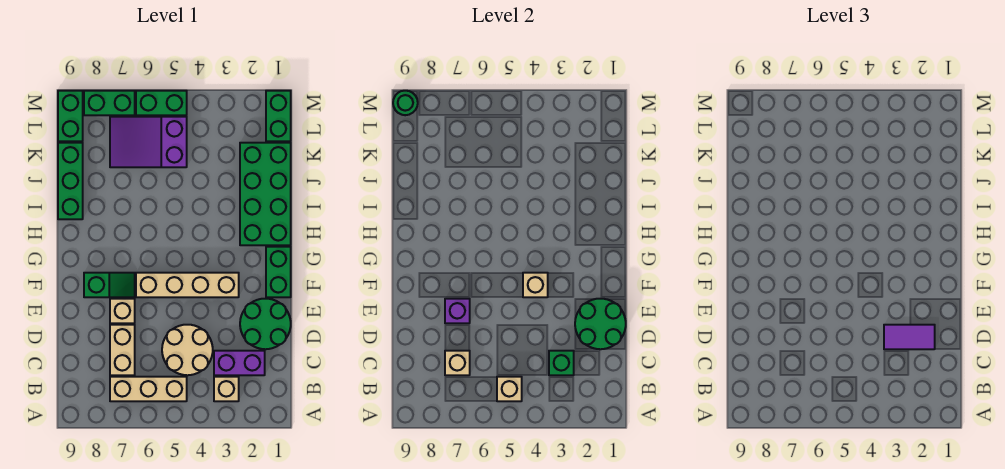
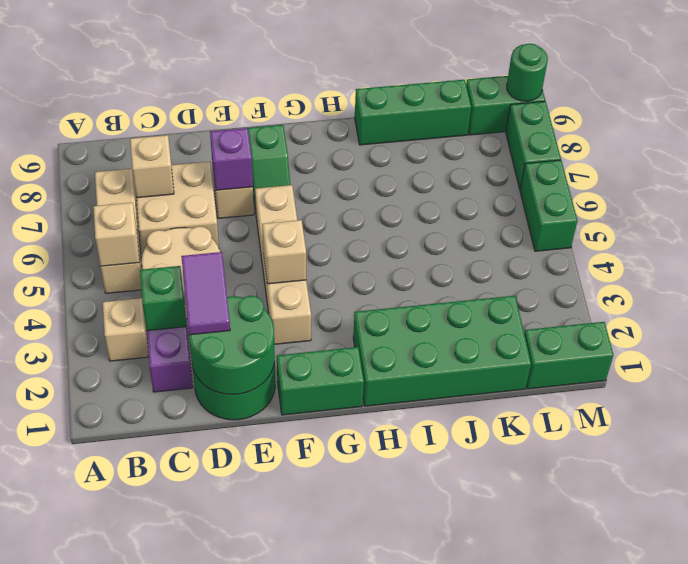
tan brick C7:D7 level 1 -> tan brick C6:D7 level 1
purple slope K5:L7 level 1 top 5 -> none

